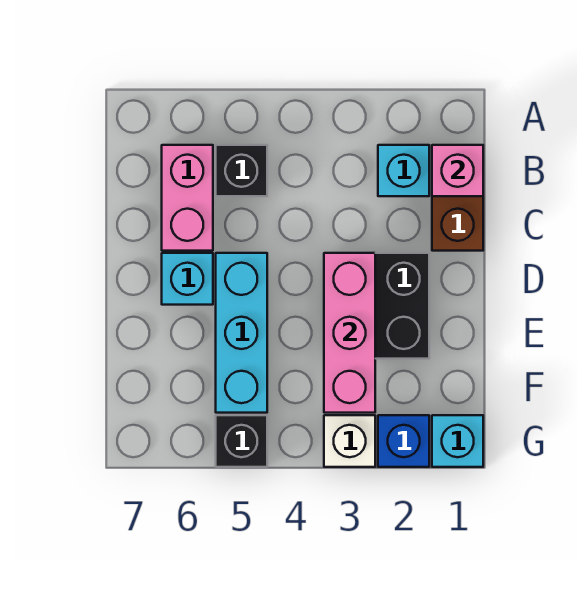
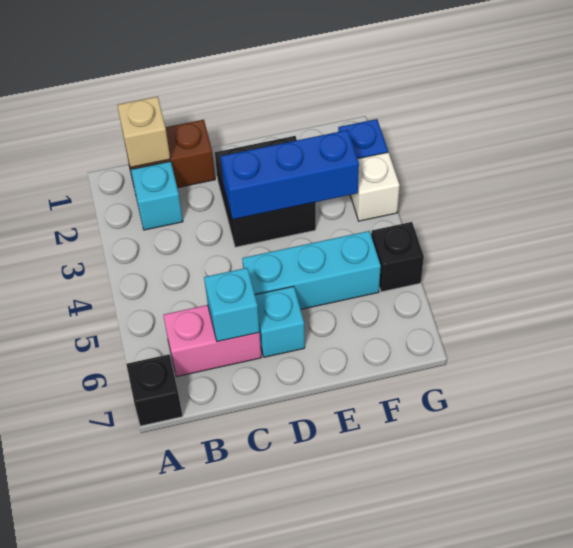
pink brick B1 level 2 -> tan brick B1 level 2
black brick B5 level 1 -> black brick A7 level 1
pink brick D3:F3 level 2 -> blue brick D3:F3 level 2
cyan brick G1 level 1 -> cyan brick C6 level 2

